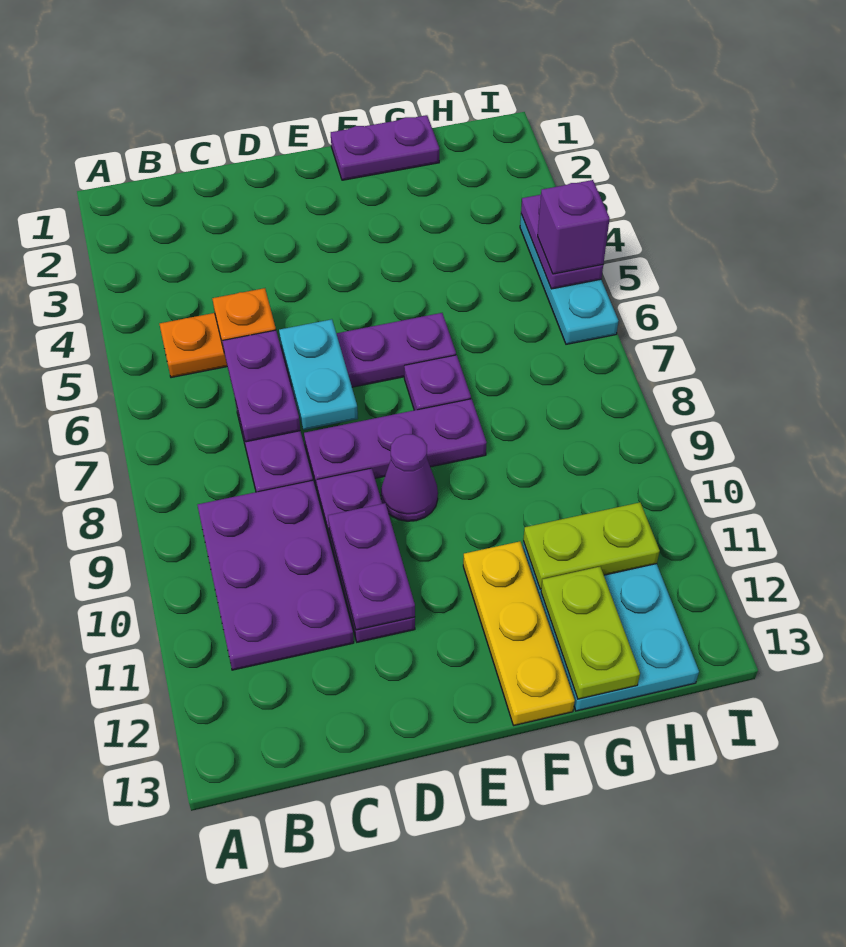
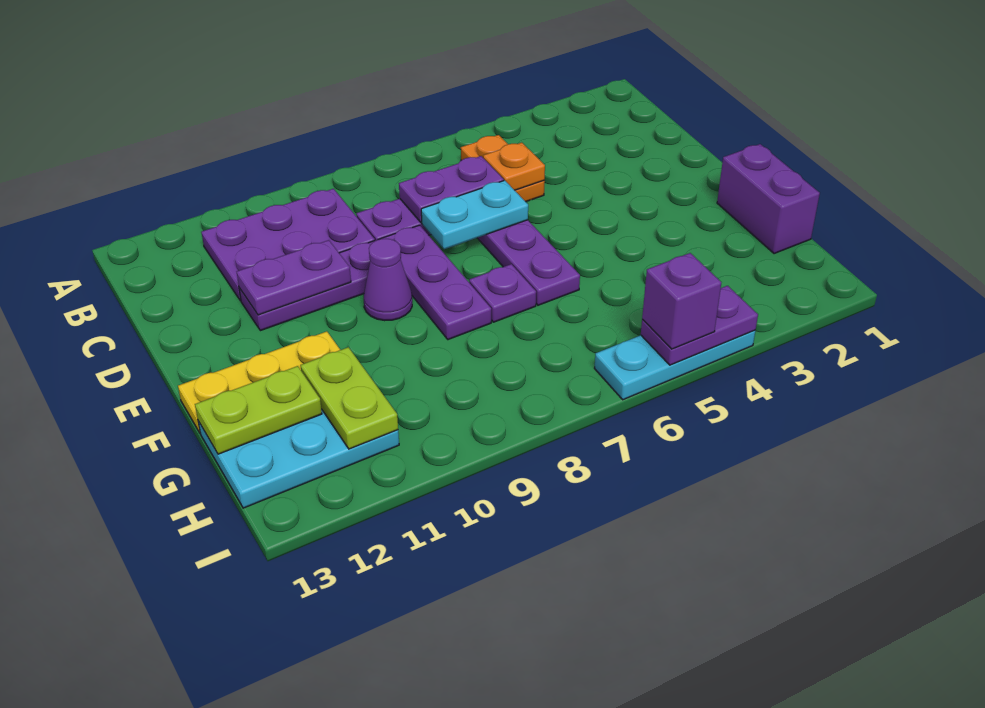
purple plate F1:G1 level 1 -> purple brick F1:G1 level 1

